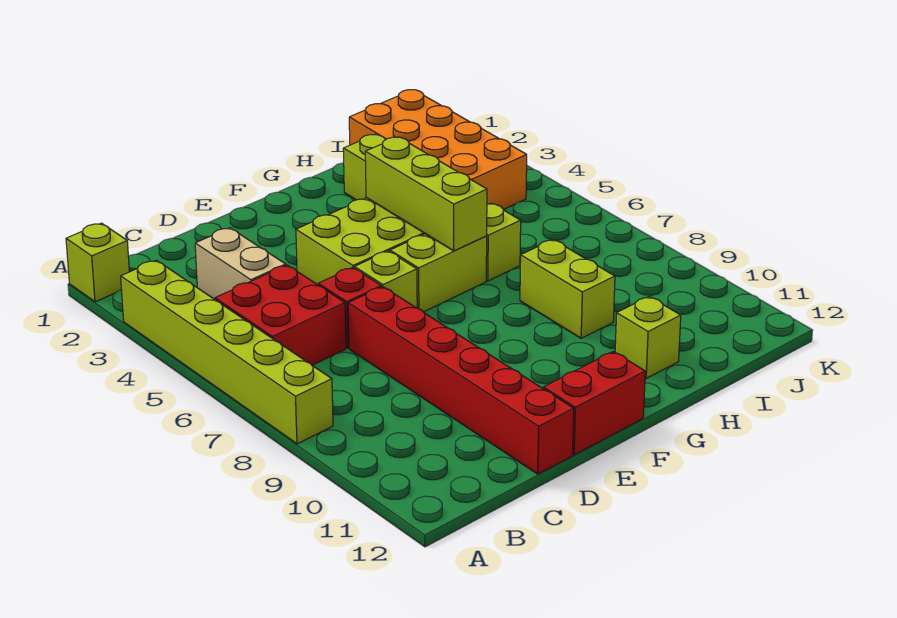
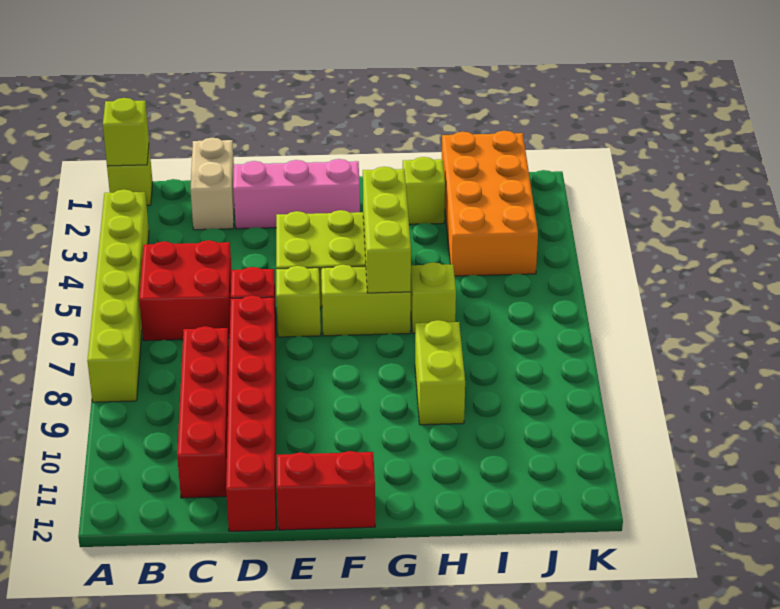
tan brick C3:C4 level 1 -> tan brick C1:C2 level 1
none -> red brick C8:C11 level 1
none -> pink brick D2:F2 level 1
lime brick H11 level 1 -> lime brick A1 level 2

